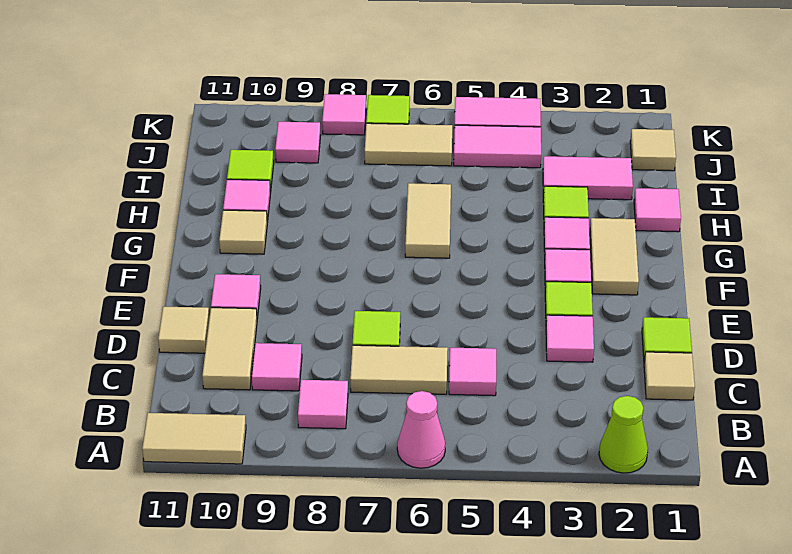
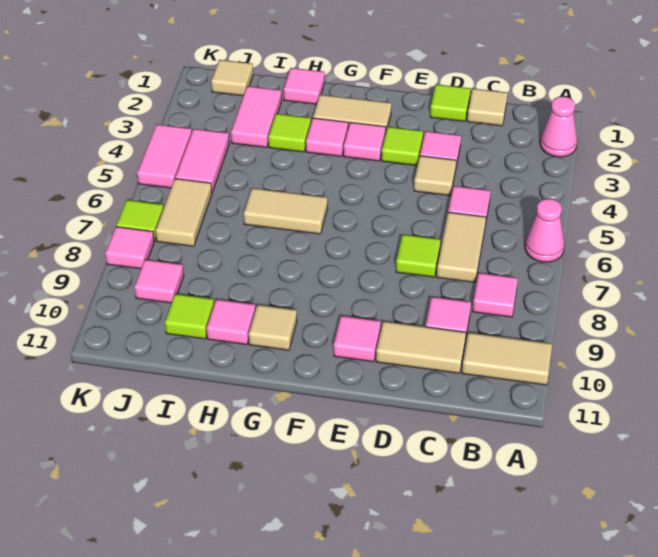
lime cone A2 level 1 -> pink cone A2 level 1
tan tile A10:A11 level 1 -> tan tile A10:B10 level 1
tan tile D11 level 1 -> tan tile D4 level 1

